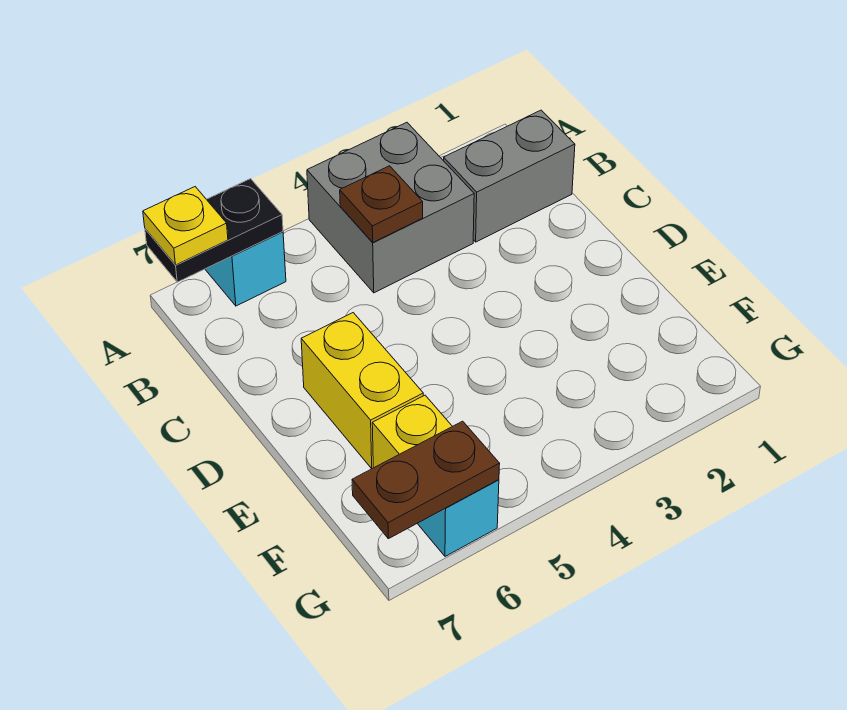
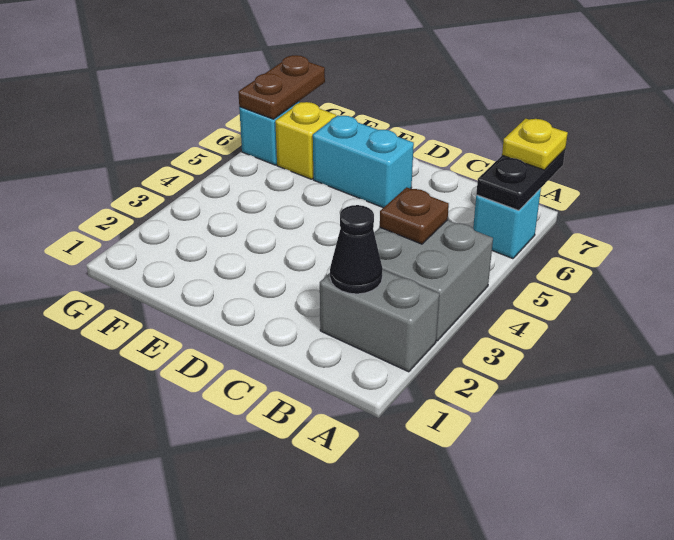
grey brick B1:B2 level 1 -> grey brick A2:B2 level 1
none -> black cone B2 level 2
yellow brick D6:E6 level 1 -> cyan brick D6:E6 level 1

